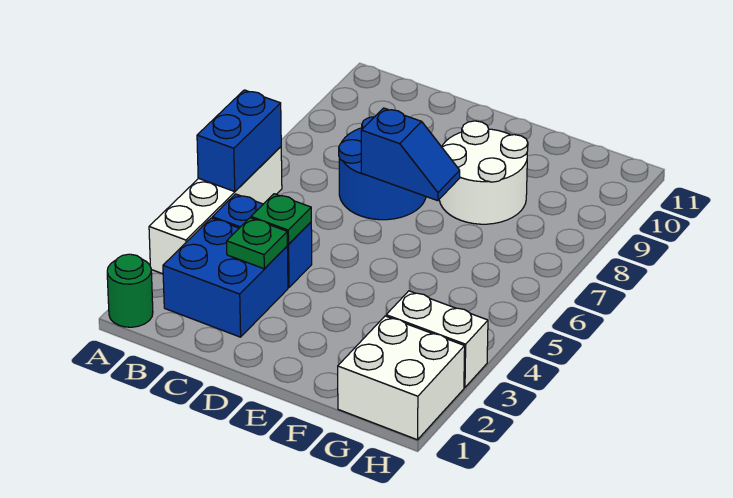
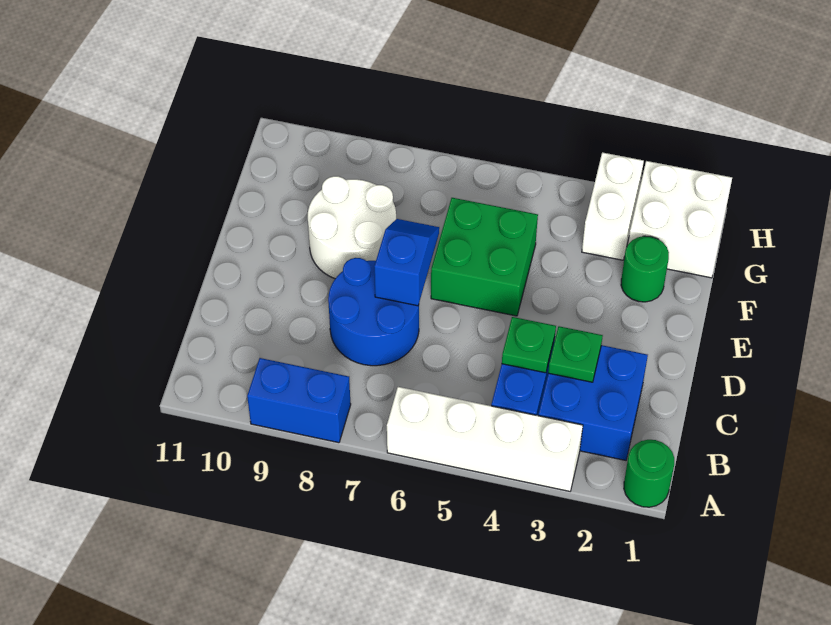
blue brick A5:A6 level 2 -> blue brick A8:A9 level 1
none -> green brick E5:F6 level 1
none -> green round brick F2 level 1

